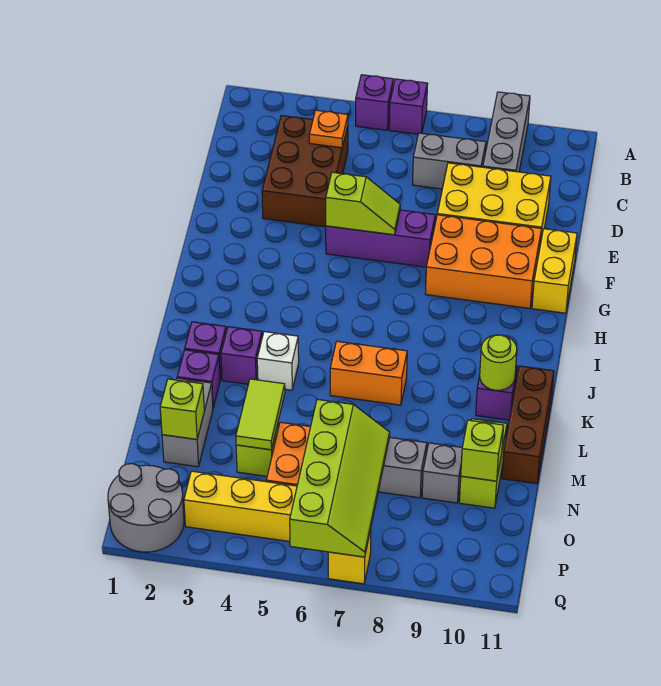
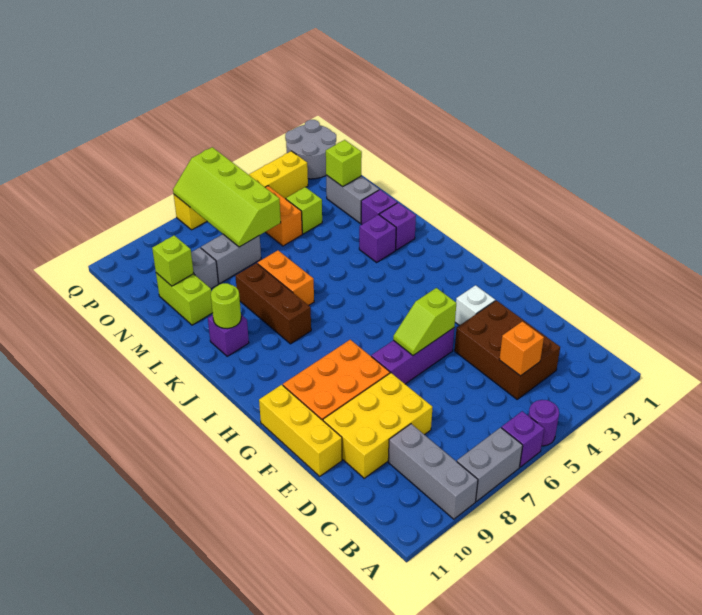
purple brick A5 level 1 -> purple round brick A5 level 1
orange plate C4 level 2 -> orange brick C4 level 2
grey brick C7:C8 level 1 -> grey brick A7:A8 level 1
yellow brick F11:G11 level 1 -> yellow brick E11:G11 level 1
white brick K4 level 1 -> white brick F3 level 1
orange brick K6:K7 level 1 -> orange brick K7:L7 level 1
brown brick K11:M11 level 1 -> brown brick J8:L8 level 1
lime tile M4:N4 level 2 -> none

